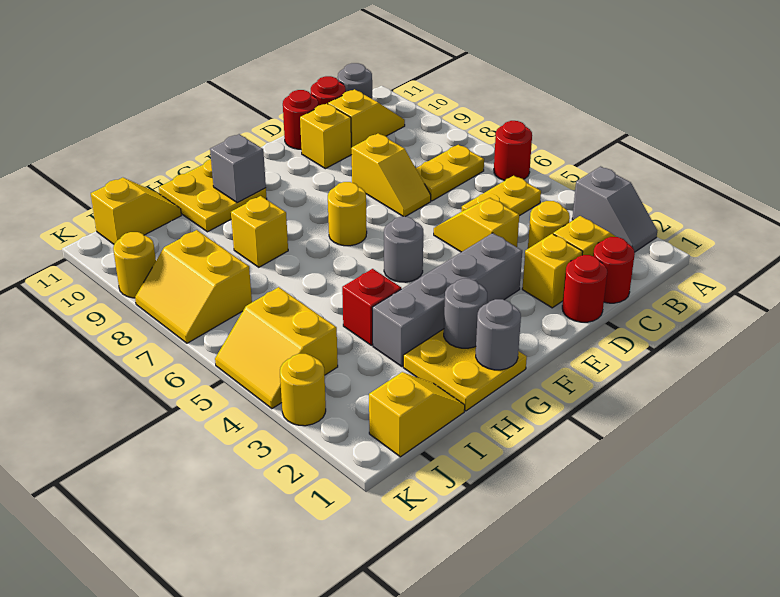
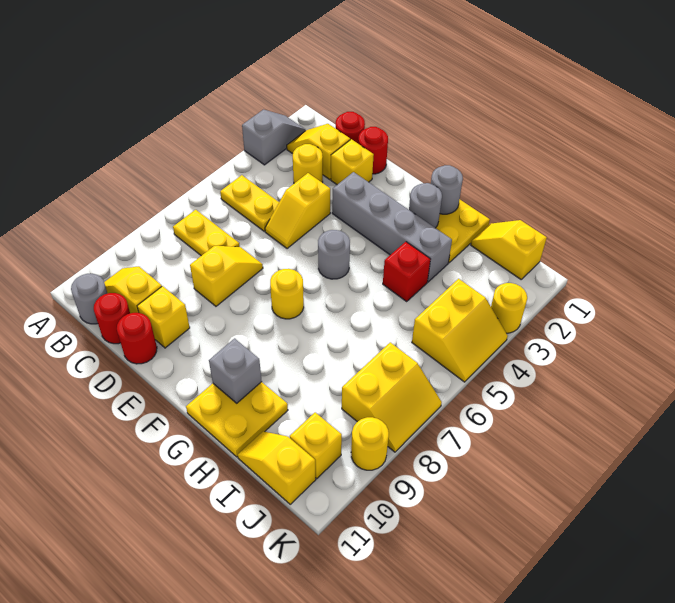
red round brick A6 level 1 -> none
yellow brick H8 level 1 -> yellow brick J10 level 1

